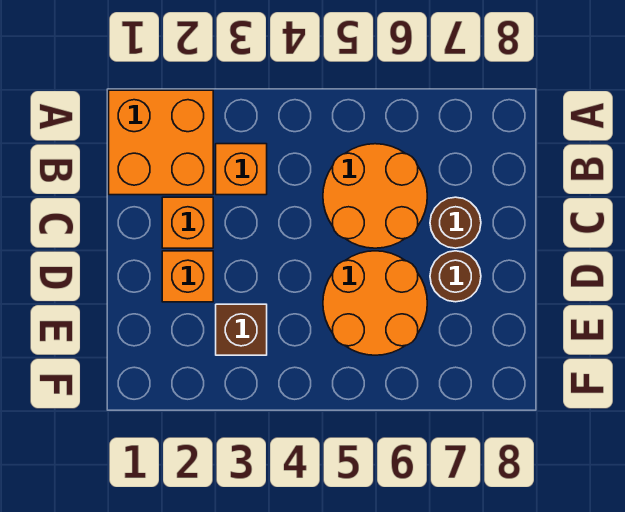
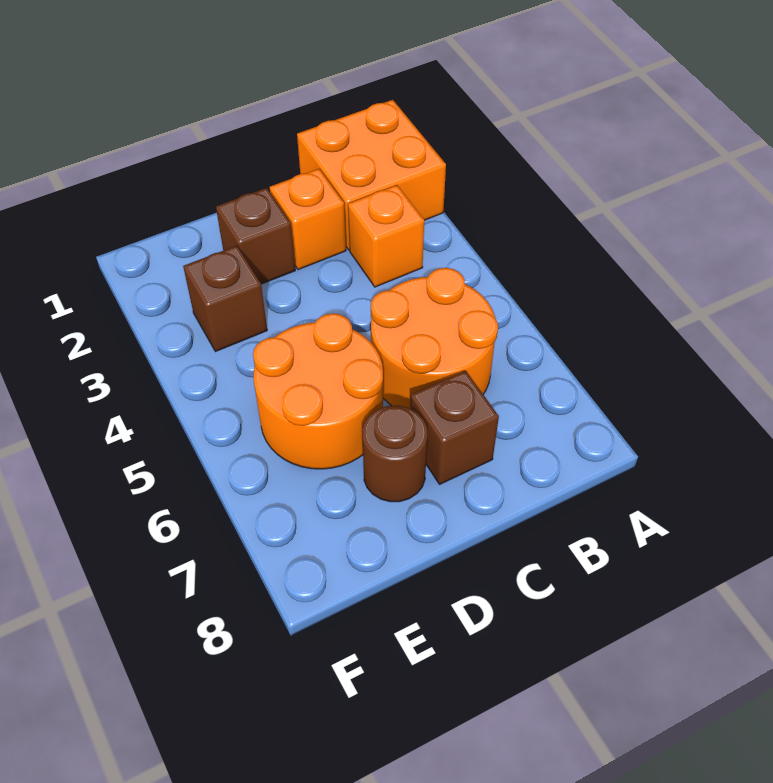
brown round brick C7 level 1 -> brown brick C7 level 1
orange brick D2 level 1 -> brown brick D2 level 1

